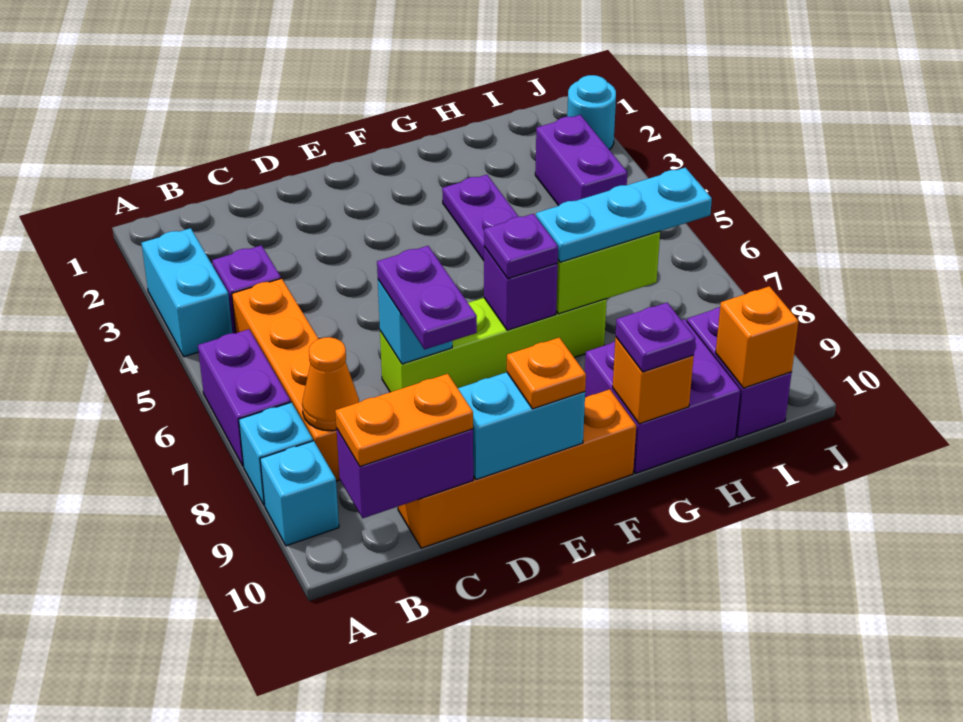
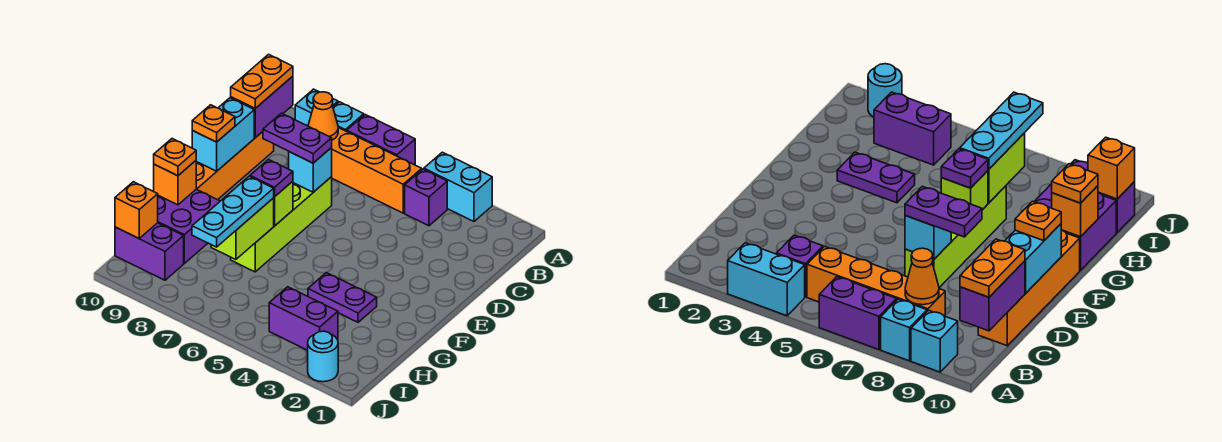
purple brick F7 level 2 -> lime brick F7 level 2
purple plate G10 level 3 -> orange plate G10 level 3

